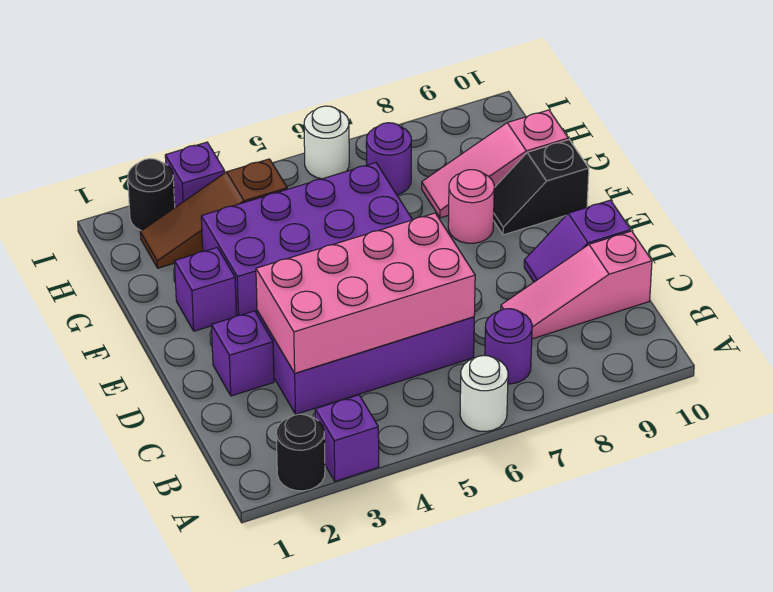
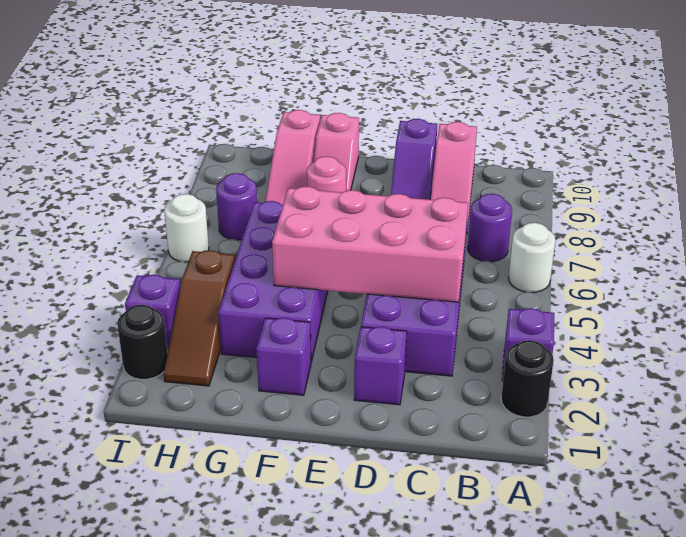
pink brick C3:D6 level 2 -> pink brick C4:F5 level 2
black slope F9:F10 level 1 top 10 -> pink slope F9:F10 level 1 top 10

